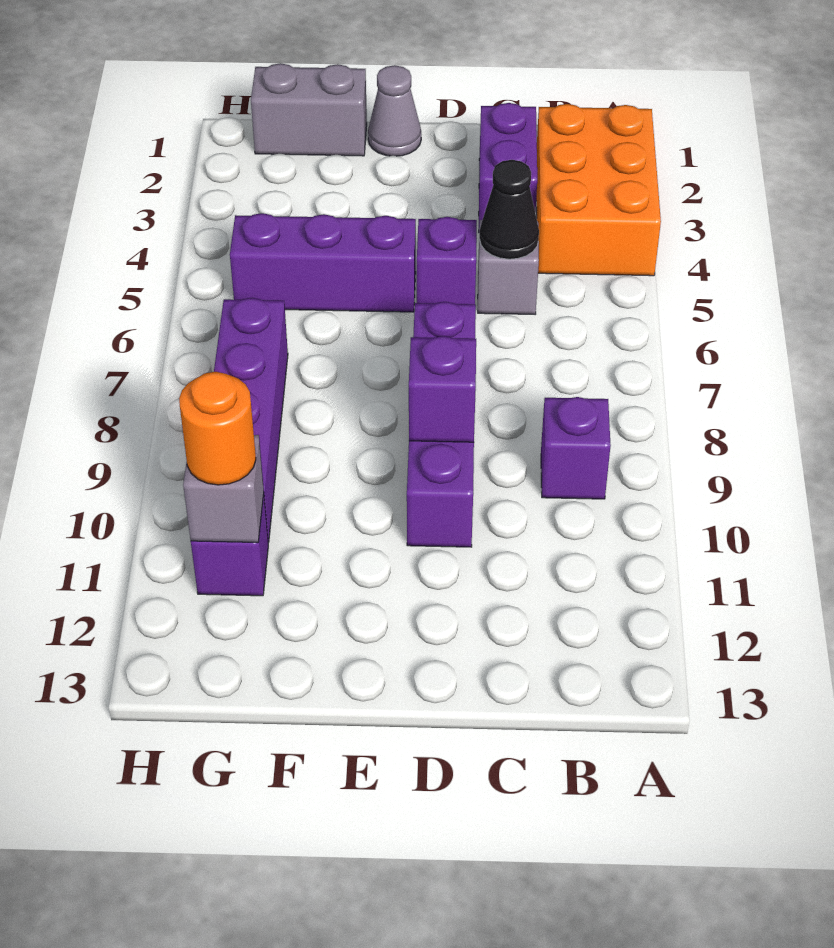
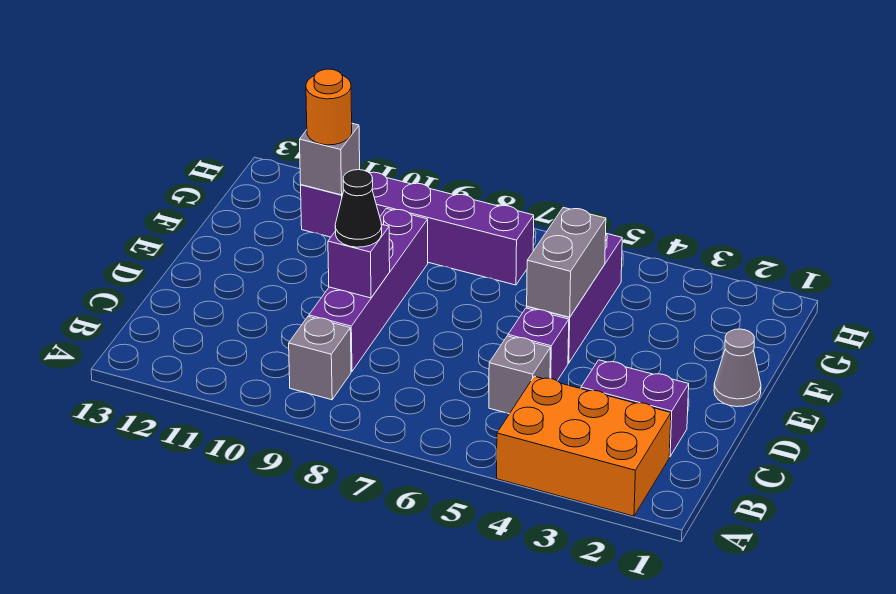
purple brick B9 level 1 -> grey brick B9 level 1
black cone C5 level 2 -> black cone D9 level 3
purple brick D7:D10 level 1 -> purple brick C9:F9 level 1
grey brick F1:G1 level 1 -> grey brick E5:F5 level 2

